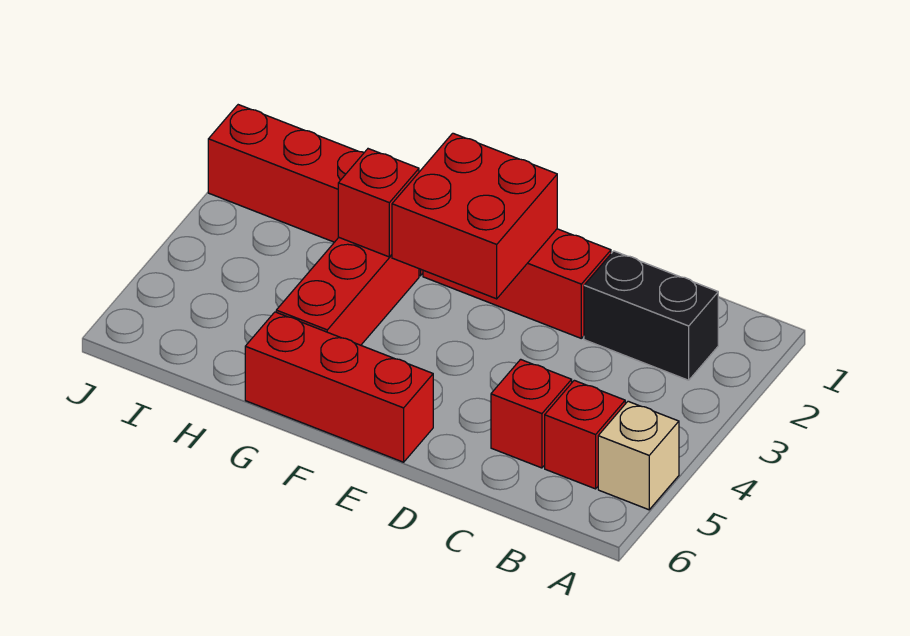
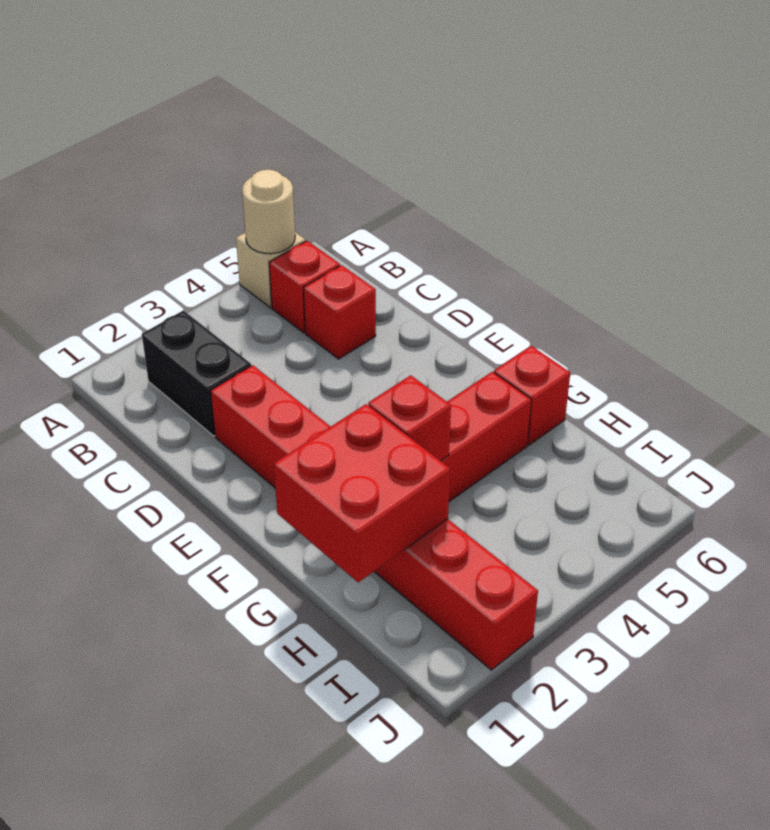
none -> tan round brick A5 level 2
red brick E2:F3 level 2 -> red brick G1:H2 level 2
red brick E6:G6 level 1 -> red brick G6 level 1

